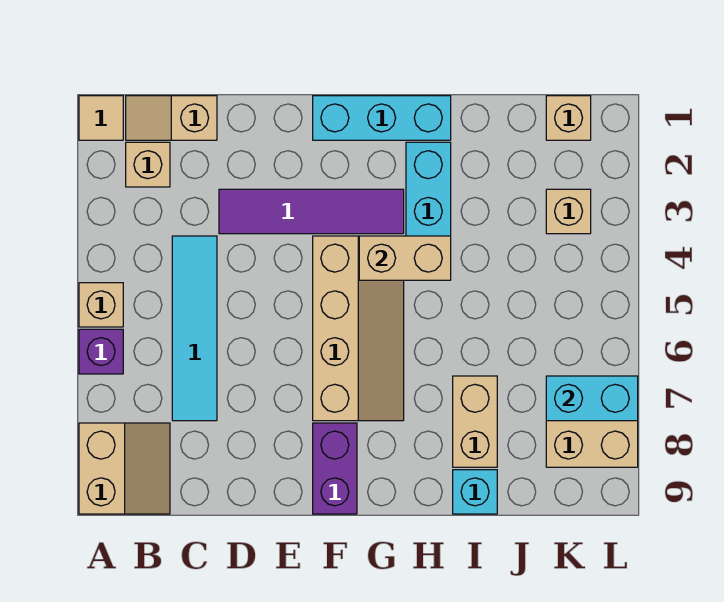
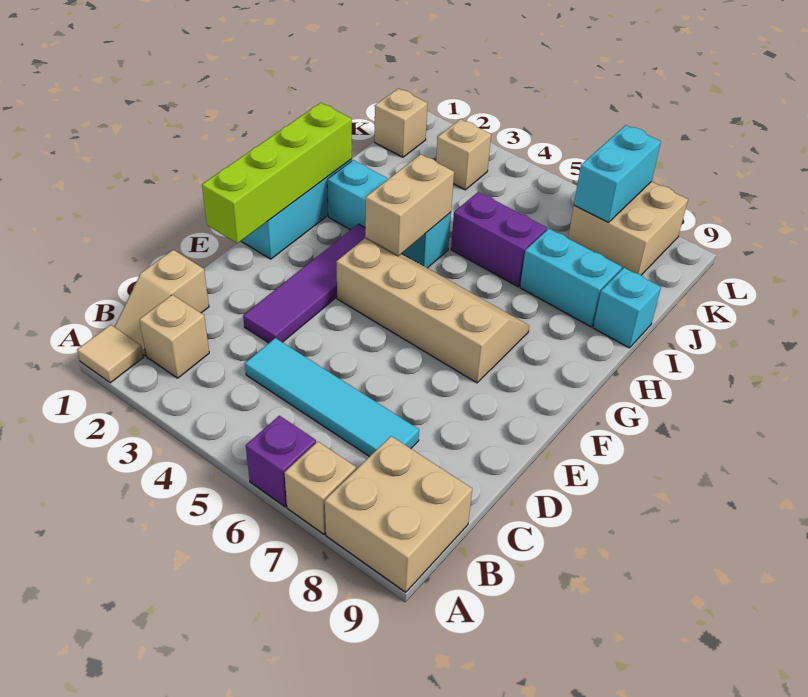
tan brick A5 level 1 -> tan brick A7 level 1
tan slope A8:B9 level 1 top A -> tan brick A8:B9 level 1
none -> lime brick E1:H1 level 2
purple brick F8:F9 level 1 -> purple brick I5:I6 level 1
tan brick I7:I8 level 1 -> cyan brick I7:I8 level 1

